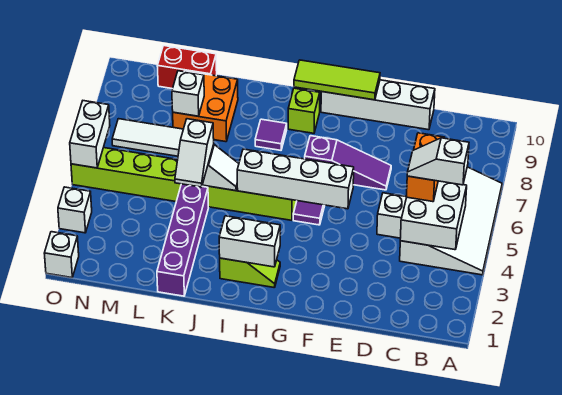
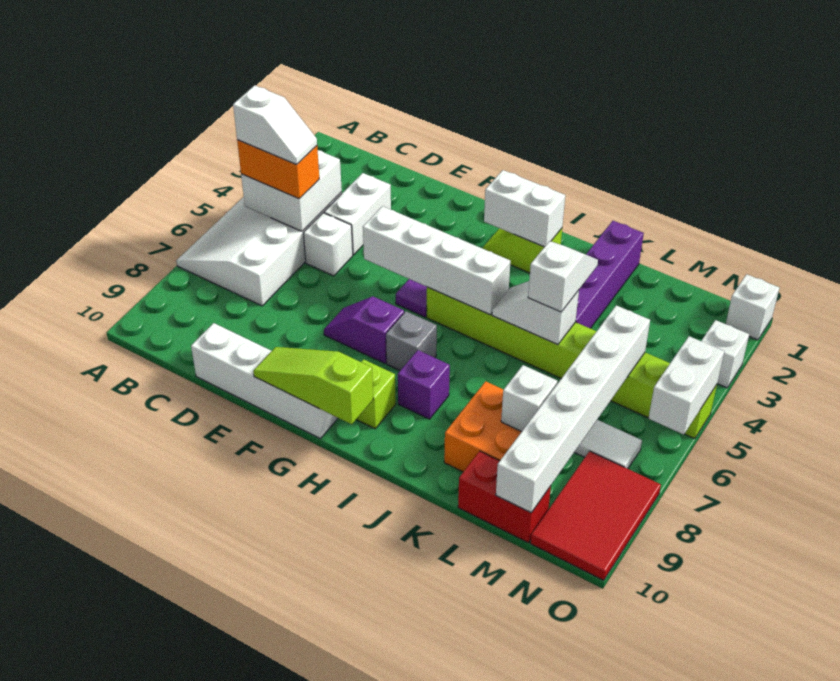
orange brick C5:C6 level 3 -> orange brick B5:C5 level 3
none -> white brick D3:D4 level 1
purple slope E7:G7 level 1 top G -> purple slope F7:G7 level 1 top G
lime tile F10:H10 level 2 -> lime slope F10:H10 level 2 top H
none -> grey brick H7 level 1
purple tile I8 level 1 -> purple brick I8 level 1
none -> white brick M5:M10 level 2
none -> red tile N8:O10 level 1

